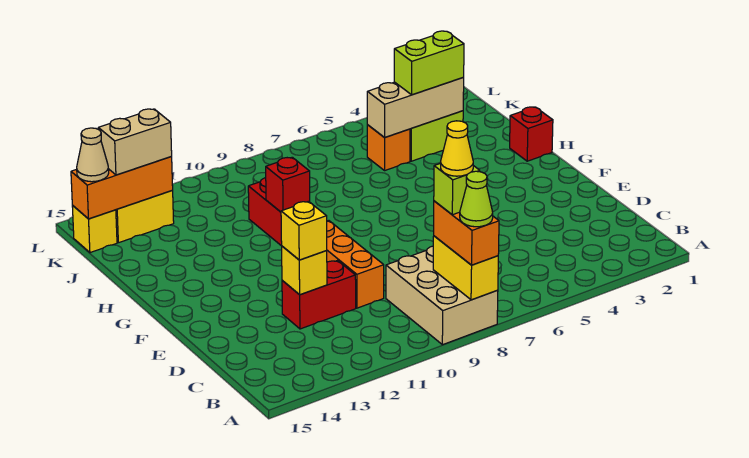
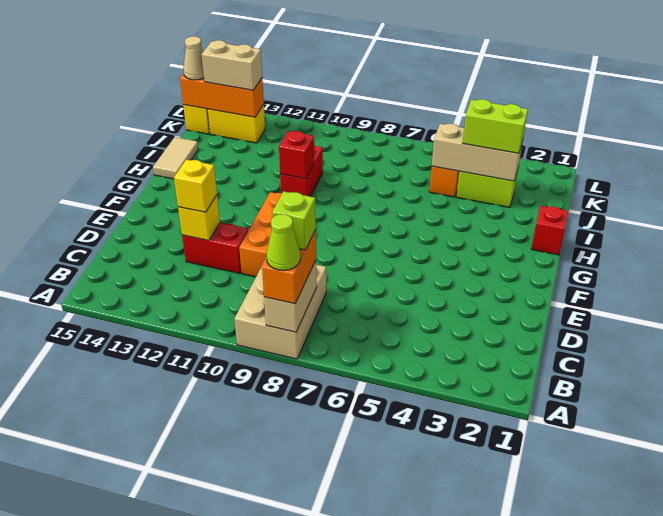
yellow brick A8:B8 level 2 -> tan brick A8:B8 level 2
yellow cone B8 level 5 -> none
none -> tan tile H15:I15 level 1

